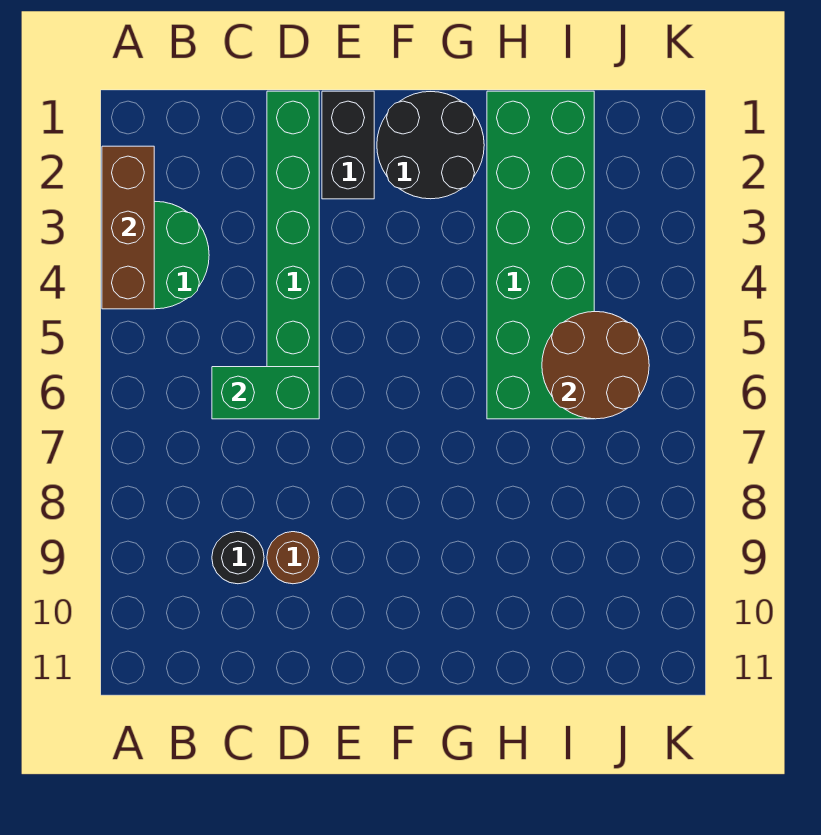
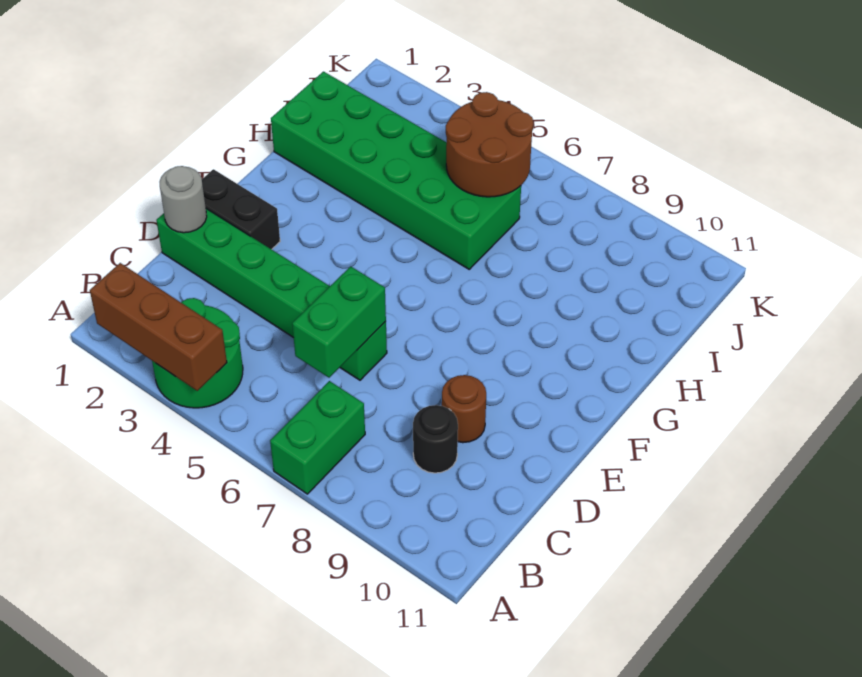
none -> green brick A7:B7 level 1
none -> grey round brick D1 level 2
black round brick F1:G2 level 1 -> none

